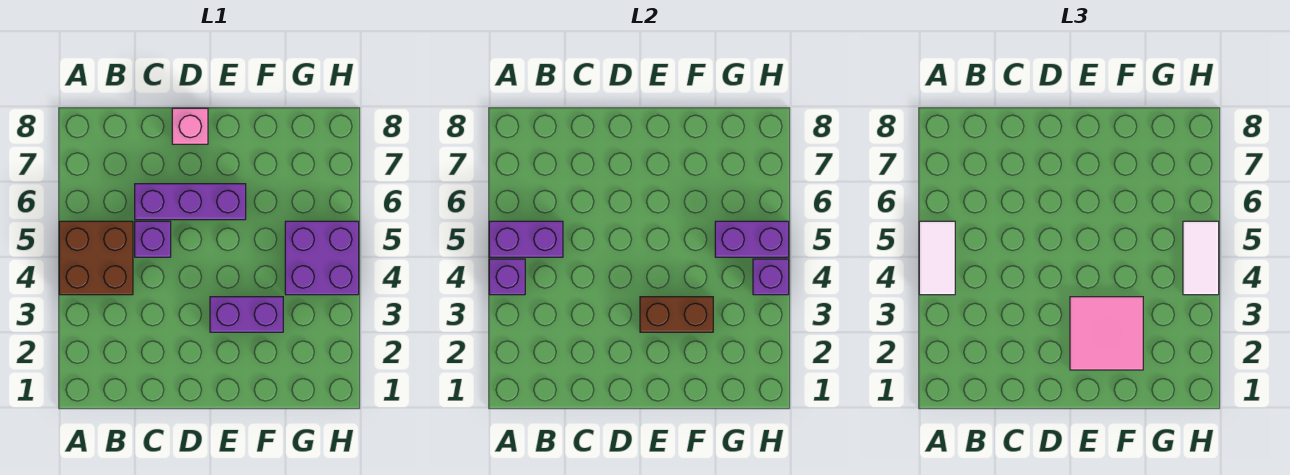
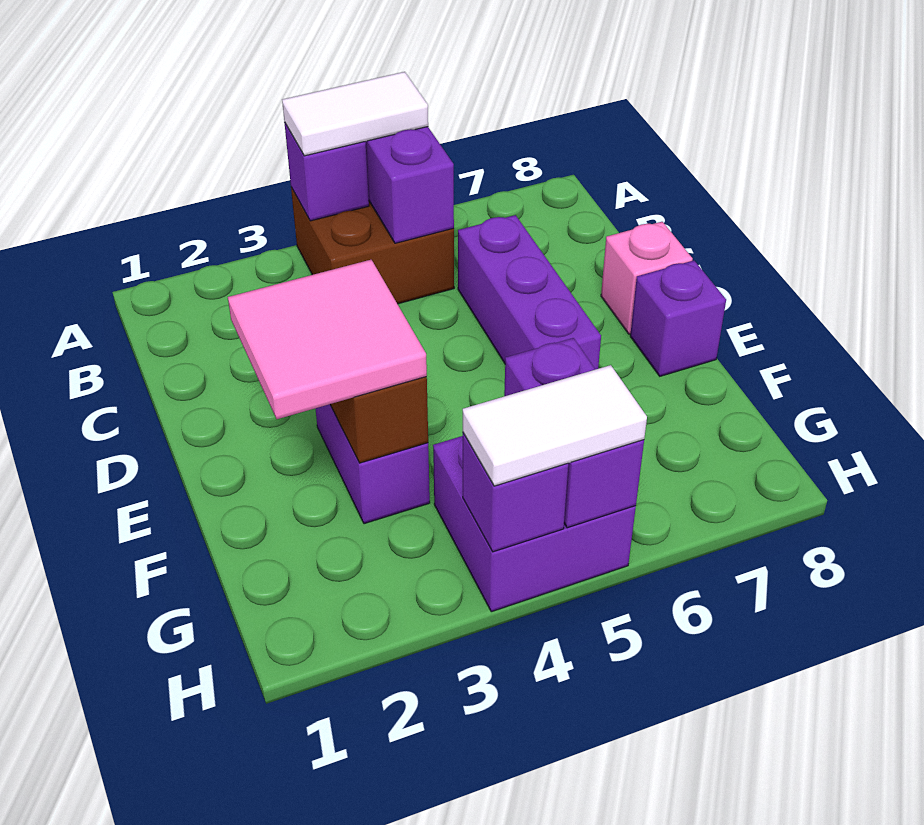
purple brick C5 level 1 -> purple brick E8 level 1

